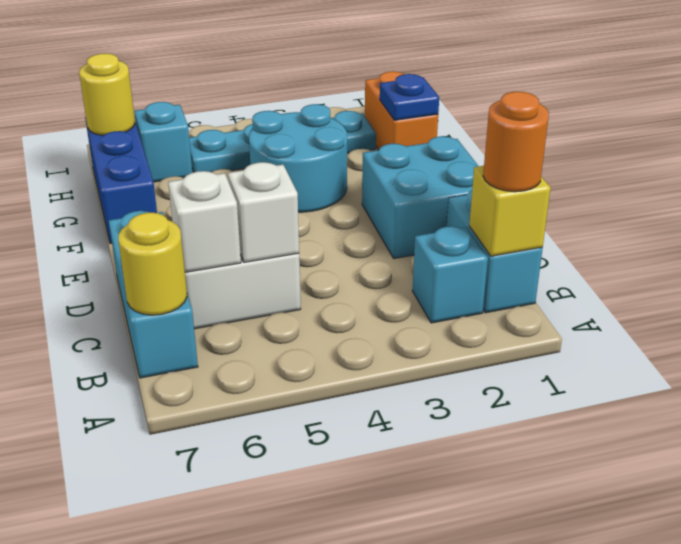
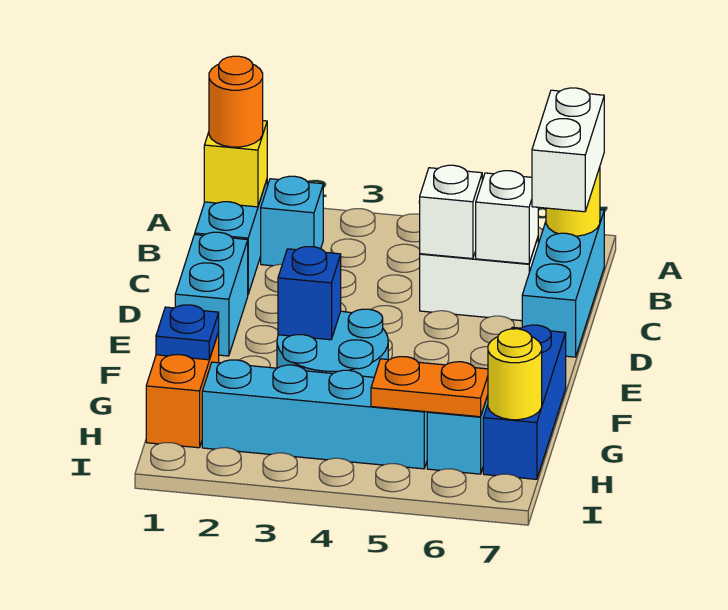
none -> white brick B7:C7 level 3
cyan brick D1:E2 level 1 -> cyan brick D1:E1 level 1
none -> blue brick F3 level 2
cyan plate H2:H5 level 1 -> cyan brick H2:H5 level 1
none -> orange plate H5:H6 level 2

